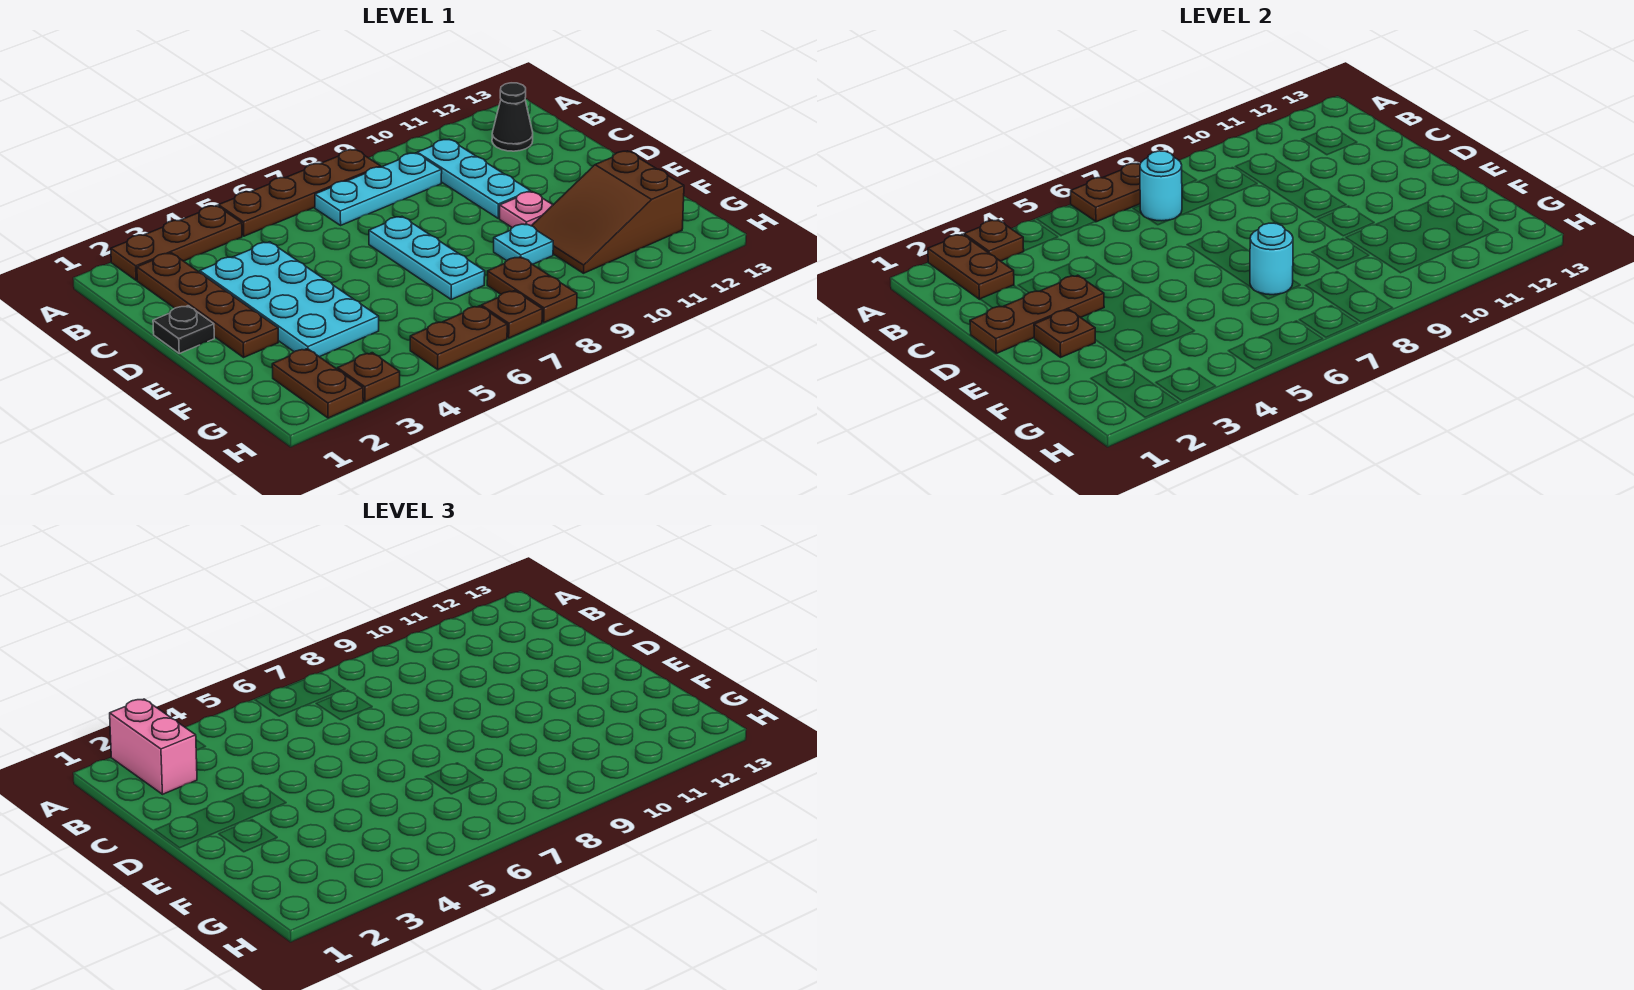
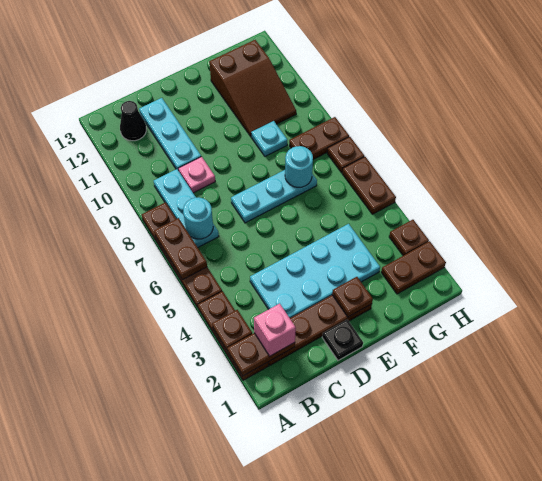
pink brick A2:B2 level 3 -> pink brick B2 level 3
cyan plate B10:D10 level 1 -> cyan plate C10:C12 level 1
brown plate D1:D3 level 2 -> none
pink plate E10 level 1 -> pink plate C9 level 1

